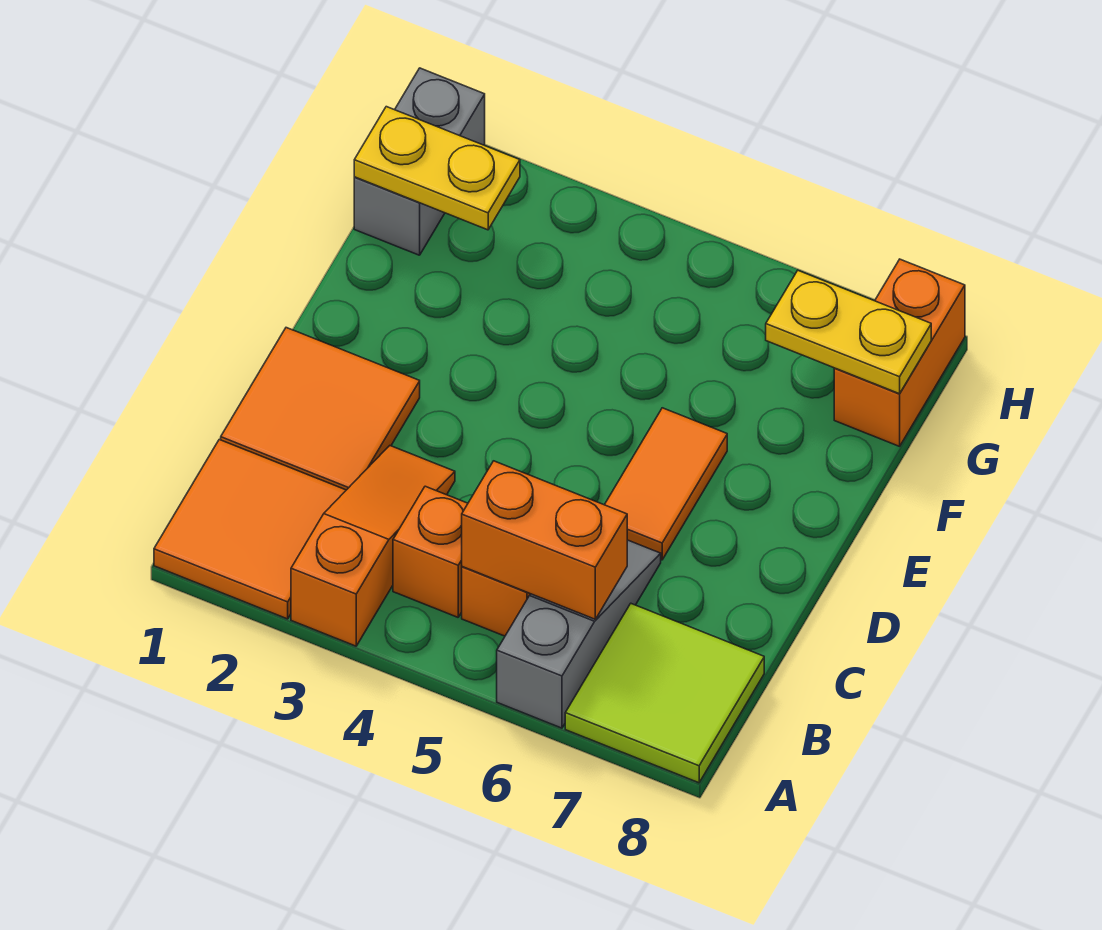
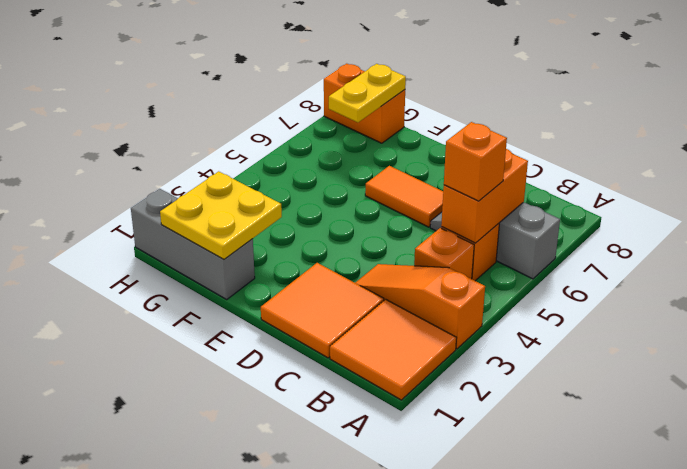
lime tile A7:B8 level 1 -> none
none -> orange brick B5 level 3
grey brick G1:H1 level 1 -> grey brick F1:H1 level 1
yellow plate G1:G2 level 2 -> yellow plate F1:G2 level 2

